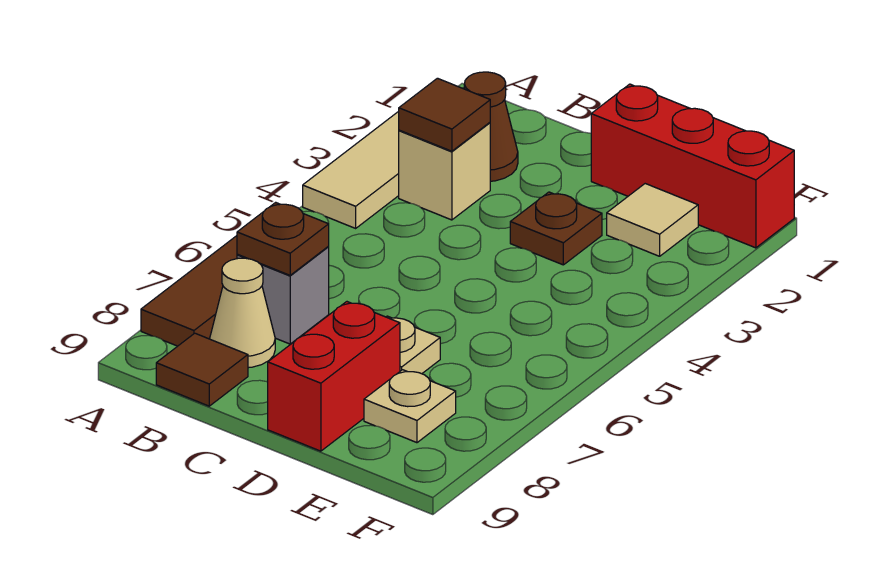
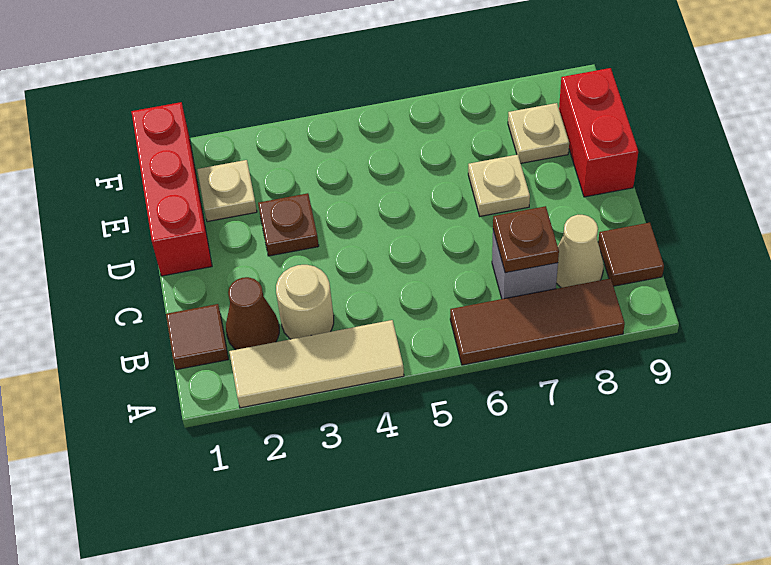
tan brick B3 level 1 -> tan round brick B3 level 1
brown tile B3 level 2 -> brown tile B1 level 1
red brick D8:D9 level 1 -> red brick D9:E9 level 1
tan tile E2 level 1 -> tan plate E2 level 1

